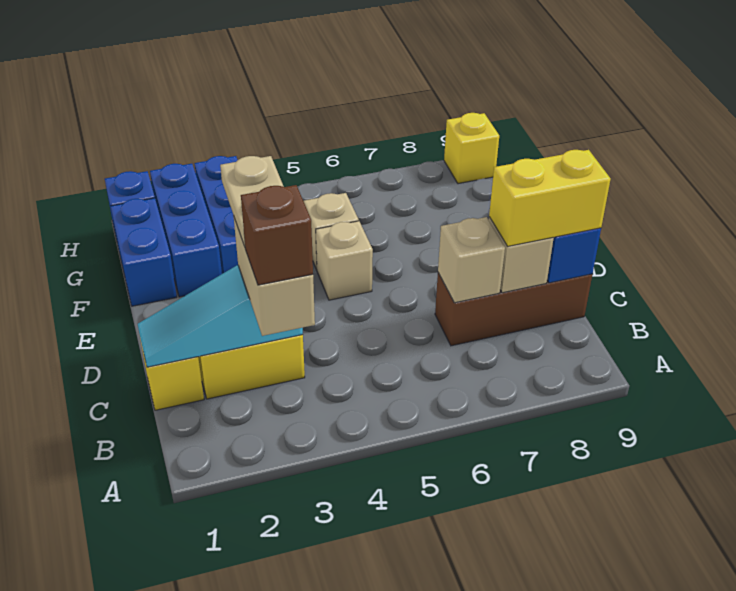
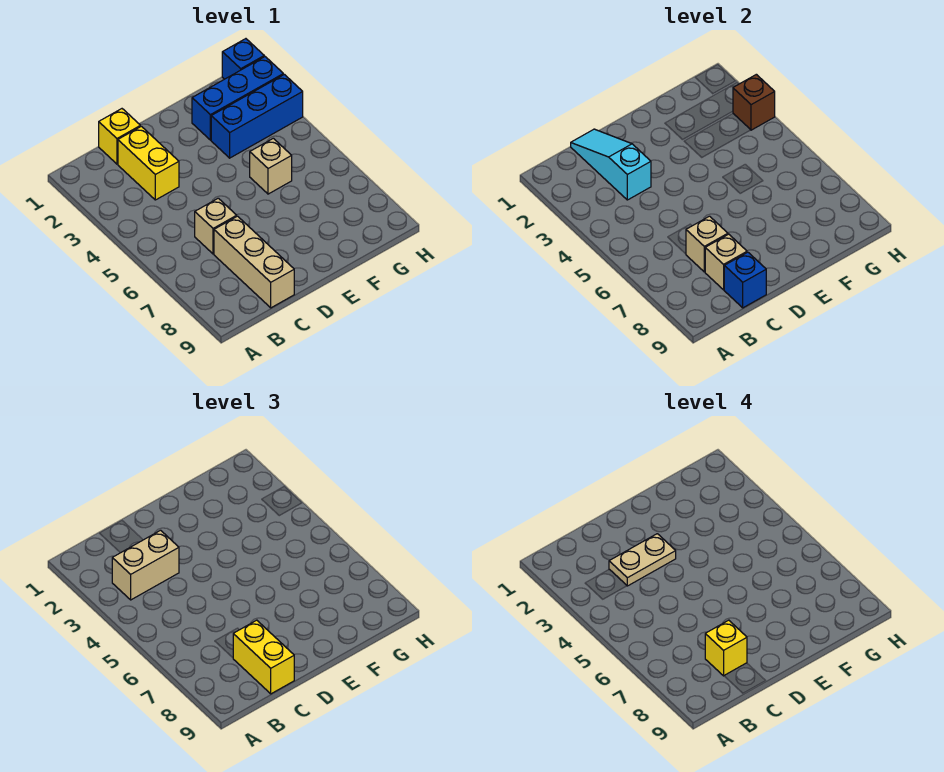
brown brick B3 level 4 -> brown brick H3 level 2
brown brick C7:C9 level 1 -> tan brick C7:C9 level 1
tan brick E5 level 1 -> tan brick C6 level 1
blue brick F1:G1 level 1 -> none
yellow brick H9 level 1 -> yellow brick C8 level 4

